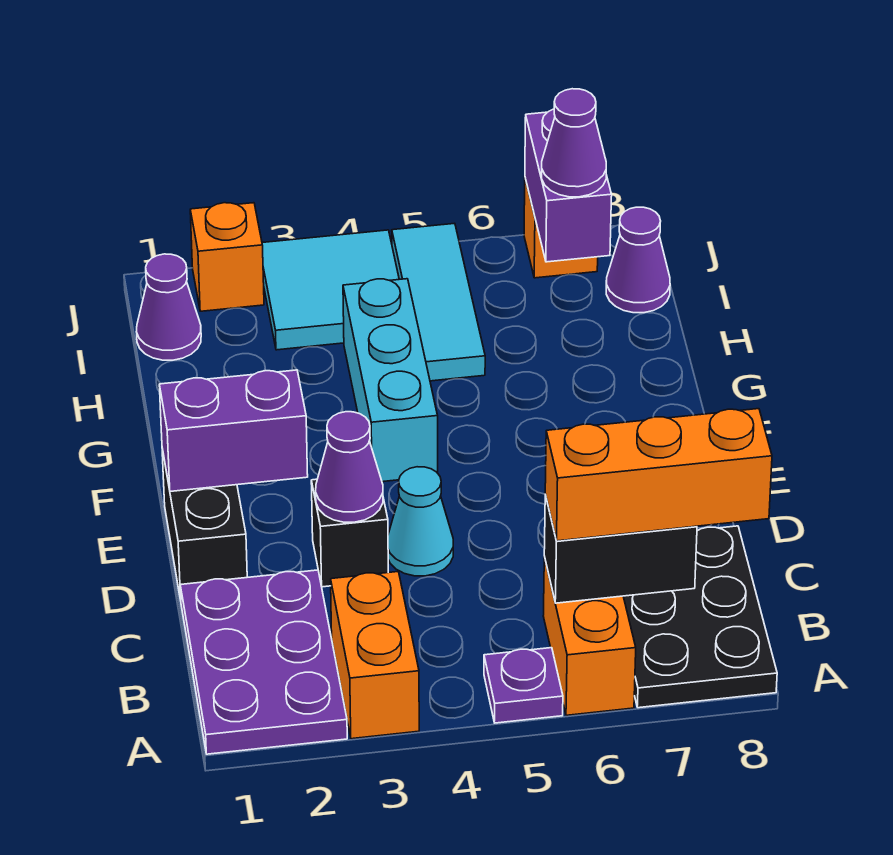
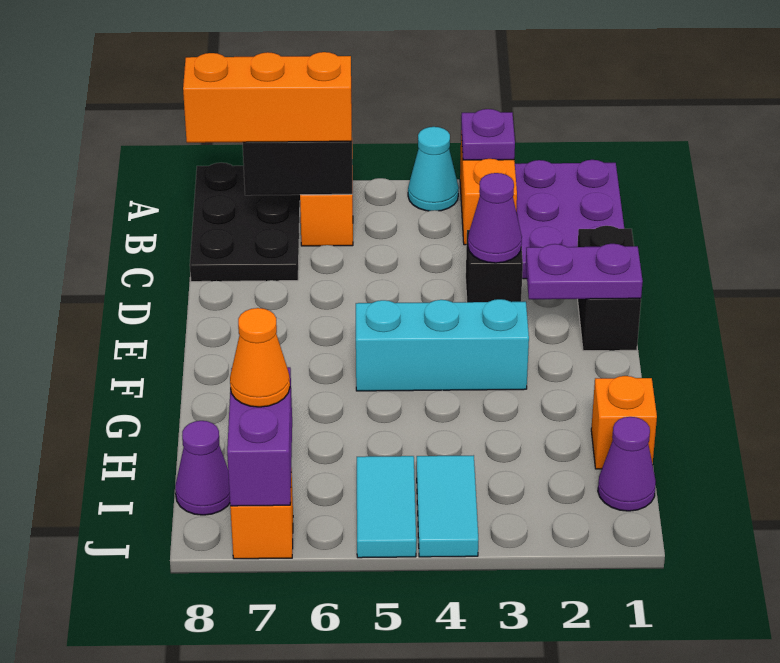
purple plate A5 level 1 -> purple plate A3 level 2
cyan cone D4 level 1 -> cyan cone A4 level 1
purple brick E1:E2 level 2 -> purple plate E1:E2 level 2
cyan brick F4:H4 level 1 -> cyan brick F3:F5 level 1
cyan tile H5:J5 level 1 -> cyan tile I5:J5 level 1
cyan tile I3:J4 level 1 -> cyan tile I4:J4 level 1
purple cone I7 level 3 -> orange cone I7 level 3
orange brick J2 level 1 -> orange brick H1 level 1

